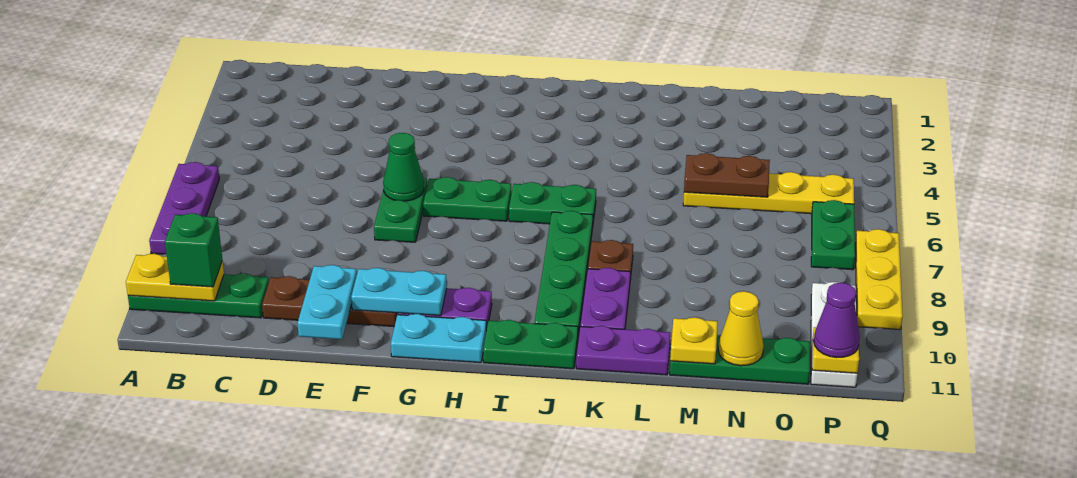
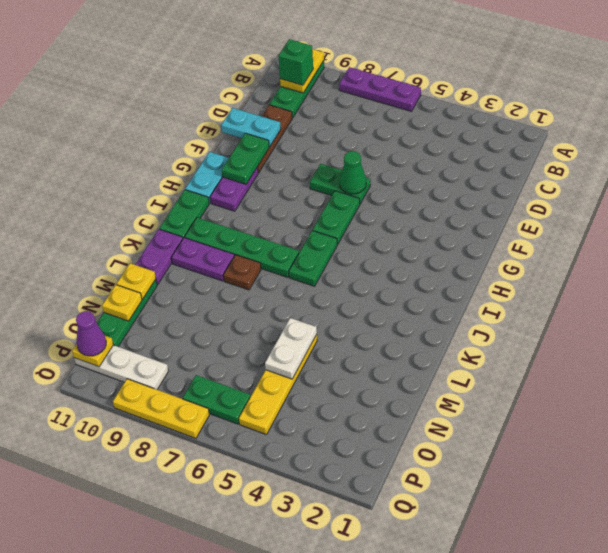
cyan plate F10:G10 level 2 -> green plate F10:G10 level 2
brown plate M5:N5 level 2 -> white plate M5:N5 level 2
yellow cone N11 level 2 -> yellow plate N11 level 2

